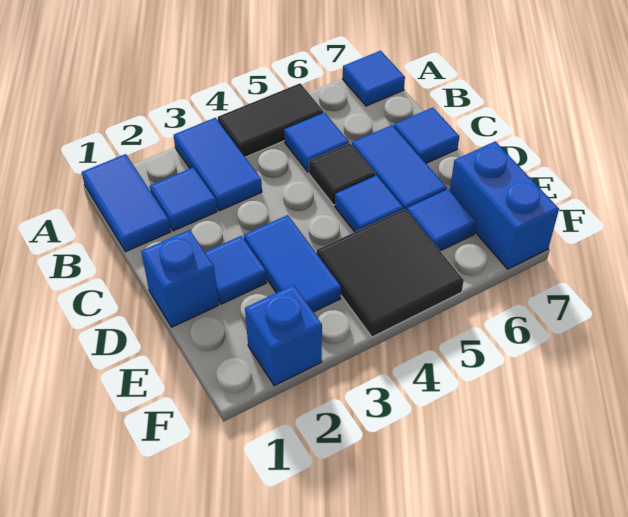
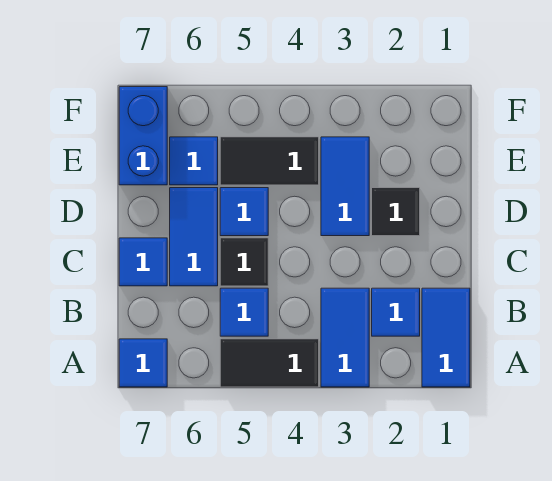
blue brick D1 level 1 -> none
blue tile D2 level 1 -> black tile D2 level 1
black tile E4:F5 level 1 -> black tile E4:E5 level 1
blue brick F2 level 1 -> none

